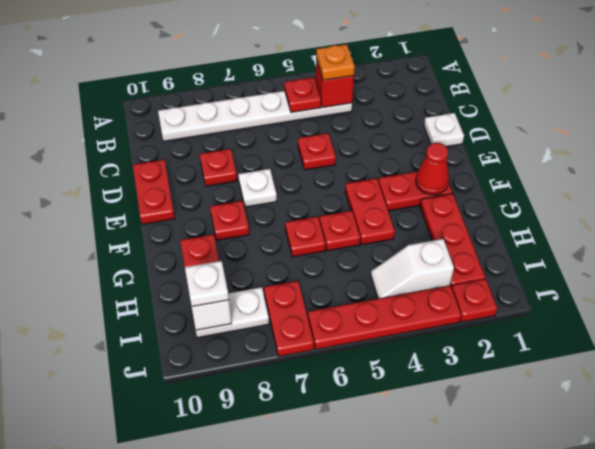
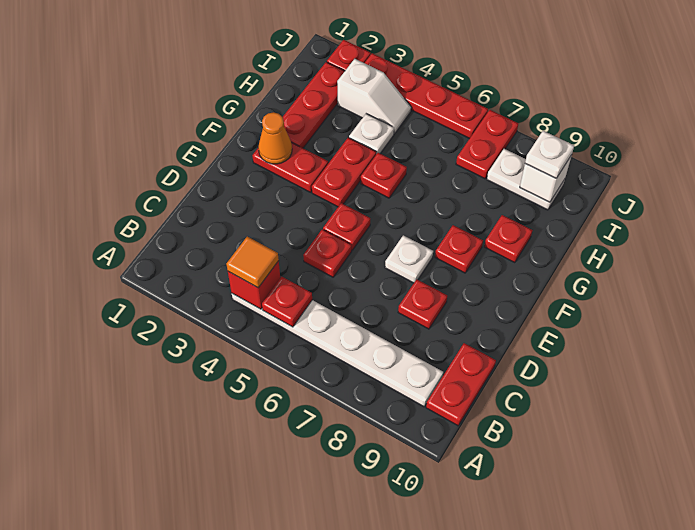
orange plate B4 level 3 -> orange tile B4 level 3
white plate D1 level 1 -> white plate H4 level 1
red plate D10:E10 level 1 -> red plate B10:C10 level 1
red cone F2 level 2 -> orange cone F2 level 2
red plate G6 level 1 -> red plate E5 level 1

